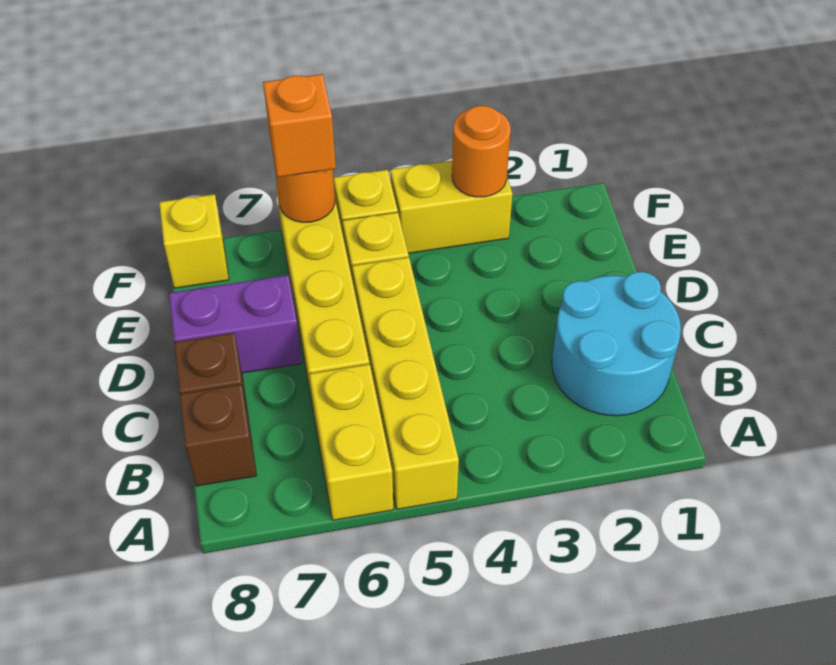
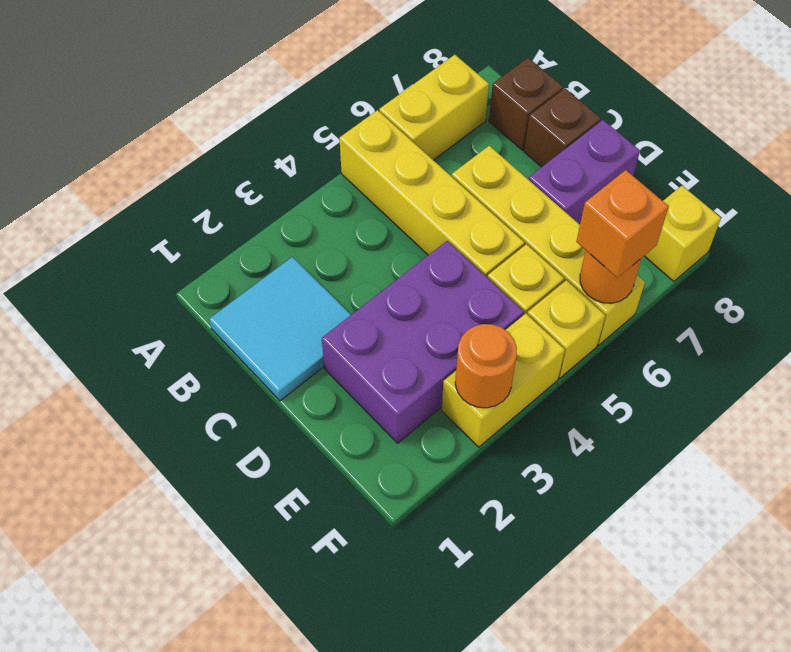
yellow brick A6:B6 level 1 -> yellow brick A6:A7 level 1
cyan round brick B1:C2 level 1 -> cyan tile B1:C2 level 1
none -> purple brick D2:E4 level 1

